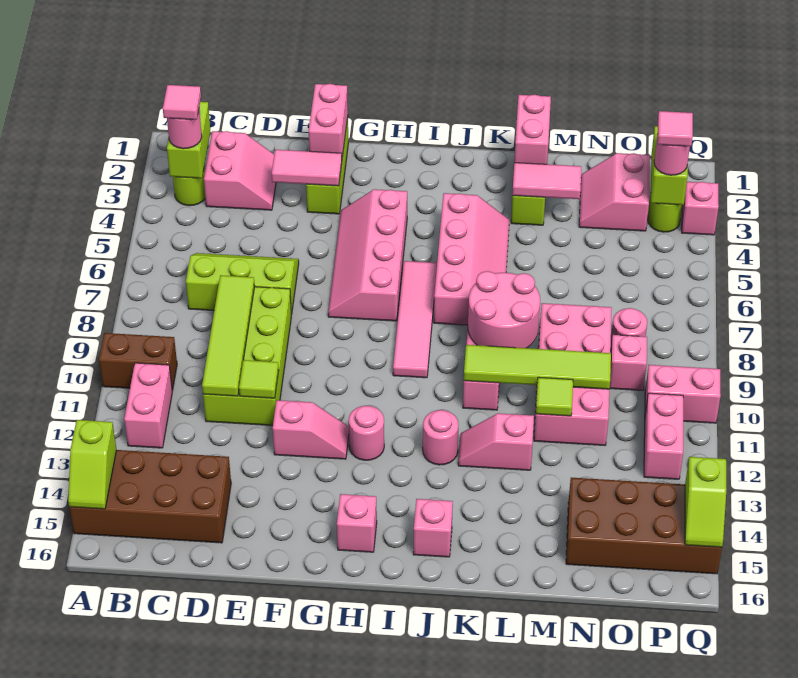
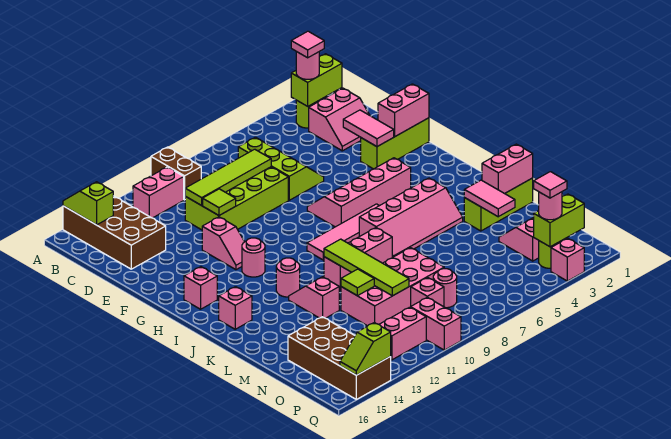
lime slope A14:A15 level 2 top 14 -> lime slope A15:B15 level 2 top B
pink round brick K8:L9 level 2 -> none

